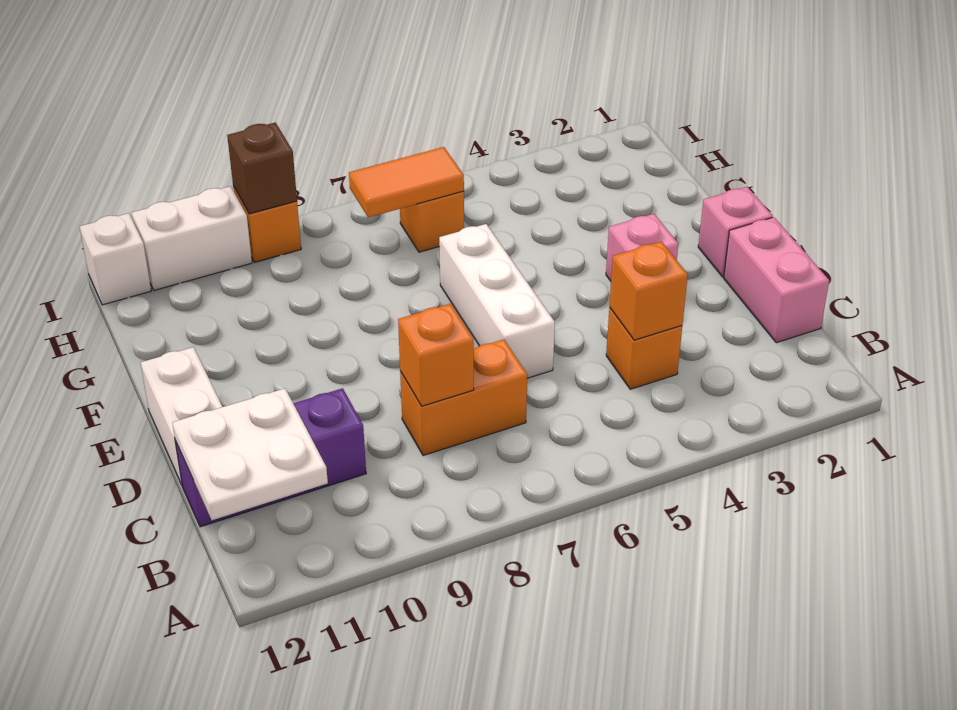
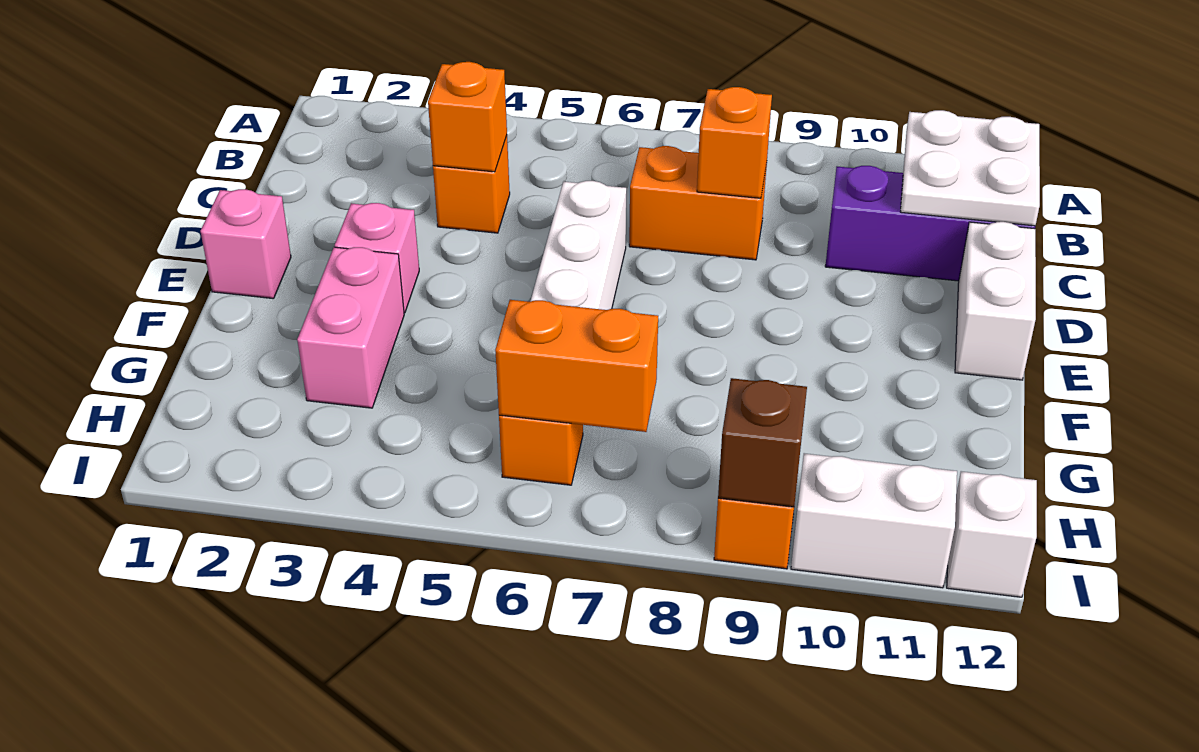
pink brick C1:D1 level 1 -> pink brick F3:G3 level 1
orange tile H6:H7 level 2 -> orange brick H6:H7 level 2

